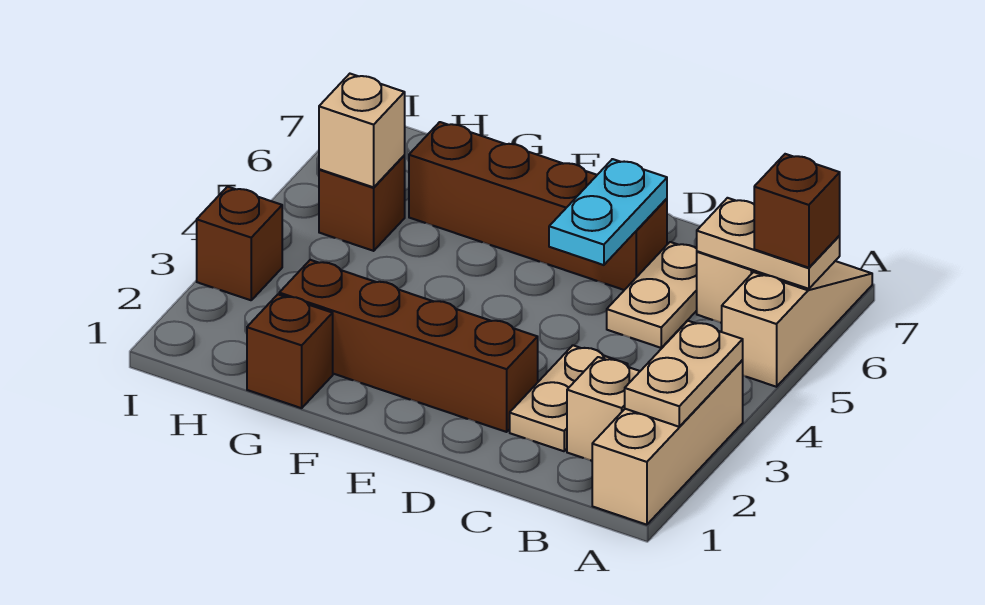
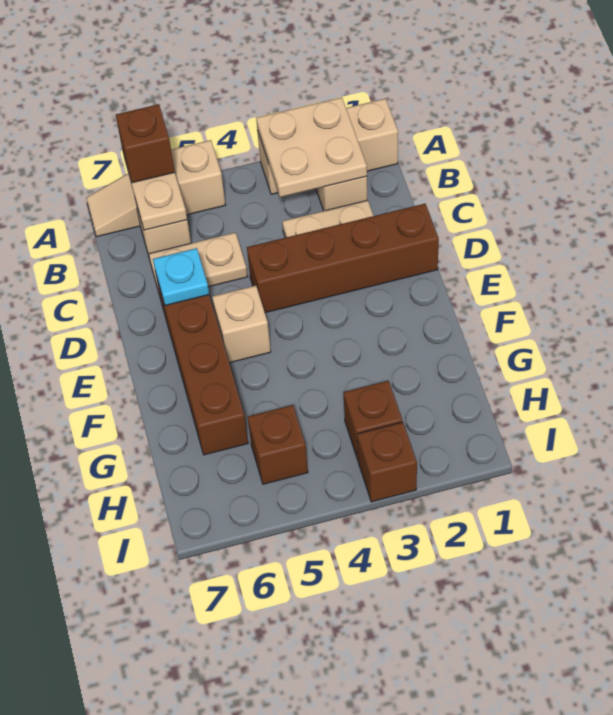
tan plate A2:A3 level 2 -> tan plate A2:B3 level 2
brown brick D2:G2 level 1 -> brown brick D1:D4 level 1
cyan plate D5:D6 level 2 -> cyan plate D6 level 2
brown brick G1 level 1 -> brown brick H3 level 1
tan brick H5 level 2 -> tan brick E5 level 1

